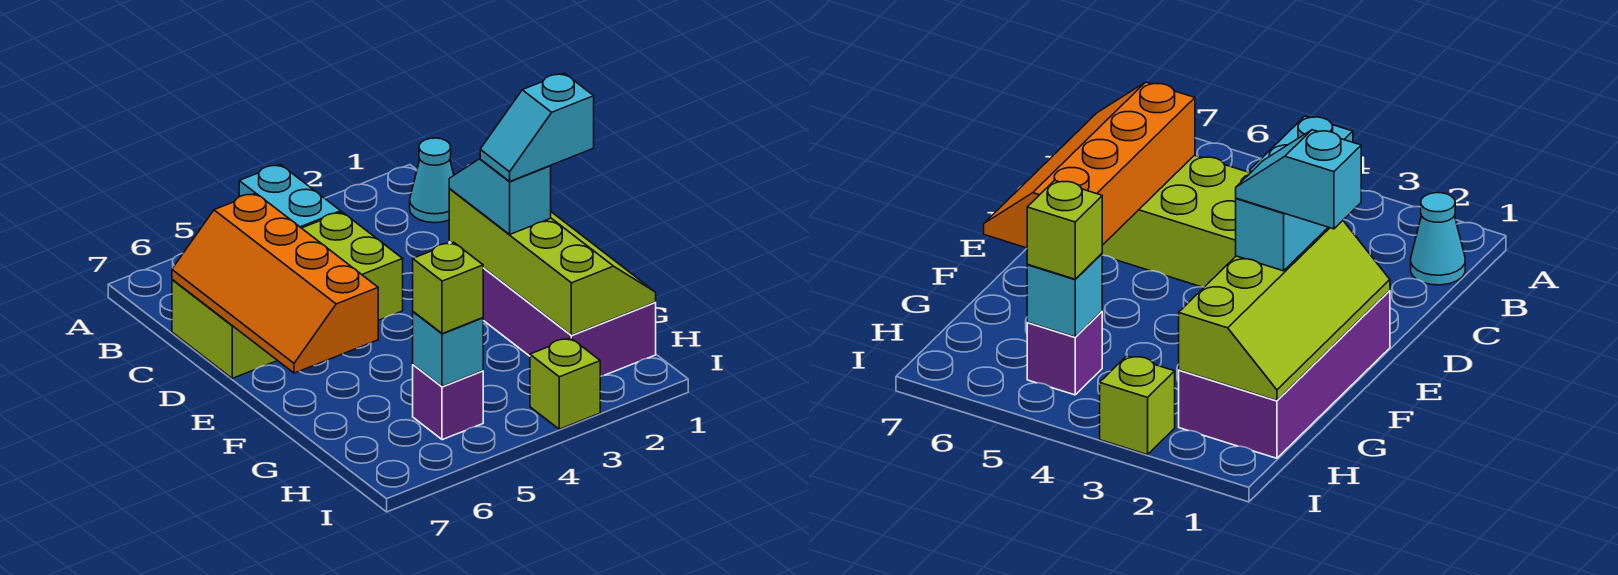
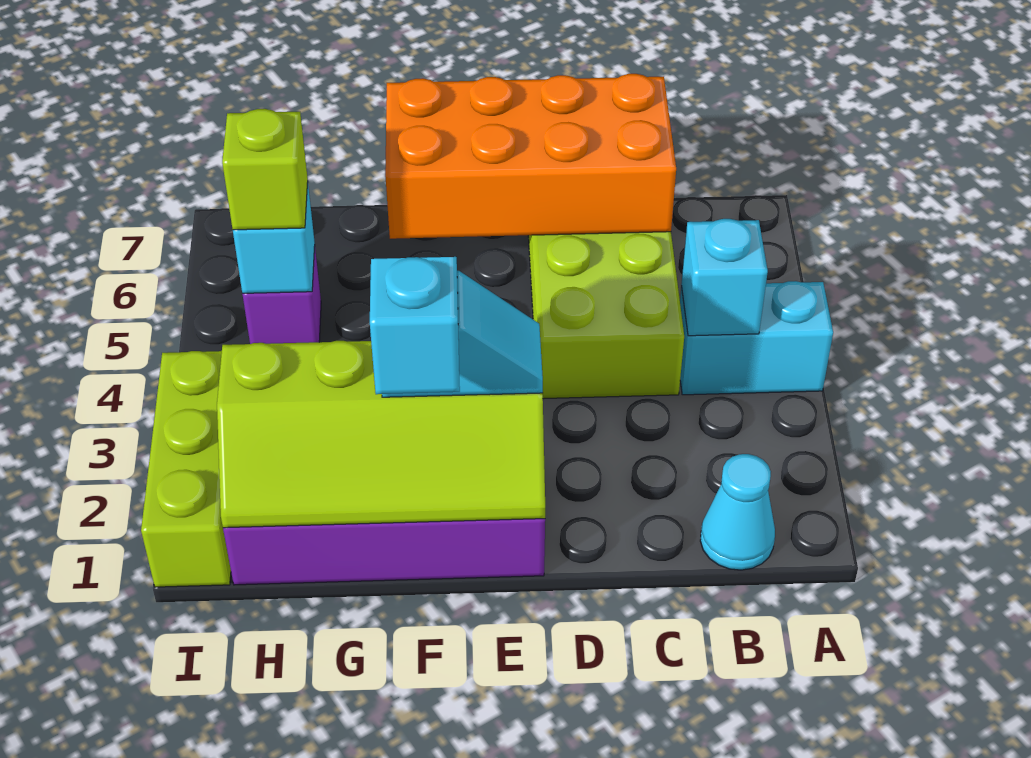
none -> cyan brick B4 level 2
orange slope C6:F7 level 2 top 6 -> orange brick C6:F7 level 2
lime brick I3 level 1 -> lime brick I1:I3 level 1

